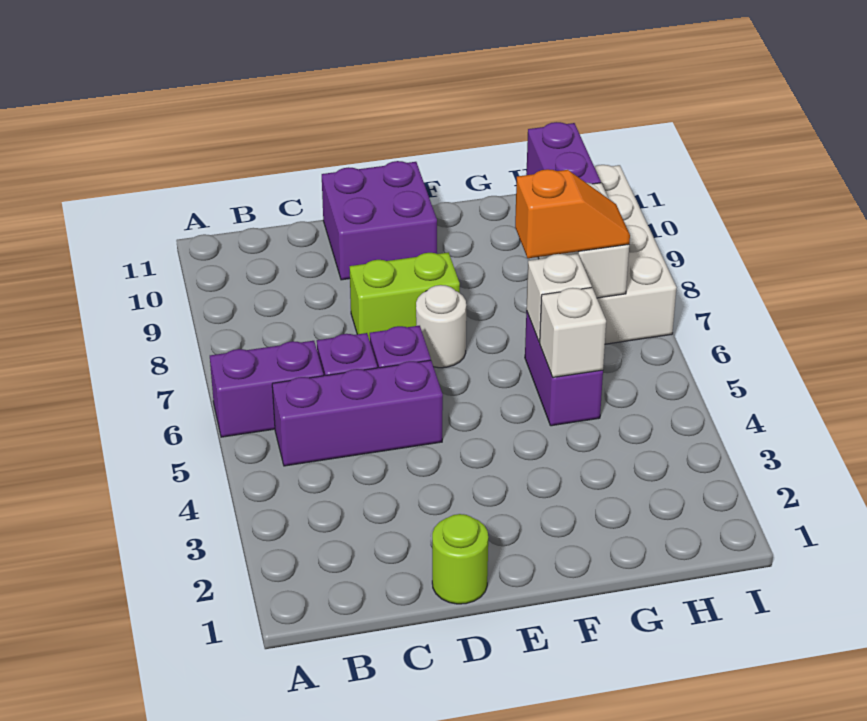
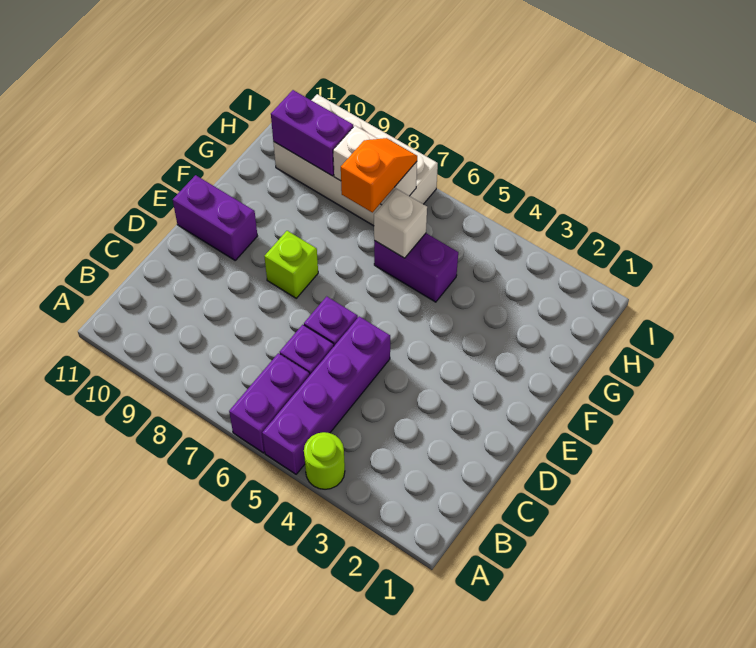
purple brick B5:D5 level 1 -> purple brick A5:D5 level 1
lime round brick D1 level 1 -> lime round brick A4 level 1
lime brick D8:E8 level 1 -> lime brick E8 level 1
purple brick D10:E11 level 1 -> purple brick E10:E11 level 1
white round brick E7 level 1 -> none
white brick G5 level 2 -> none

